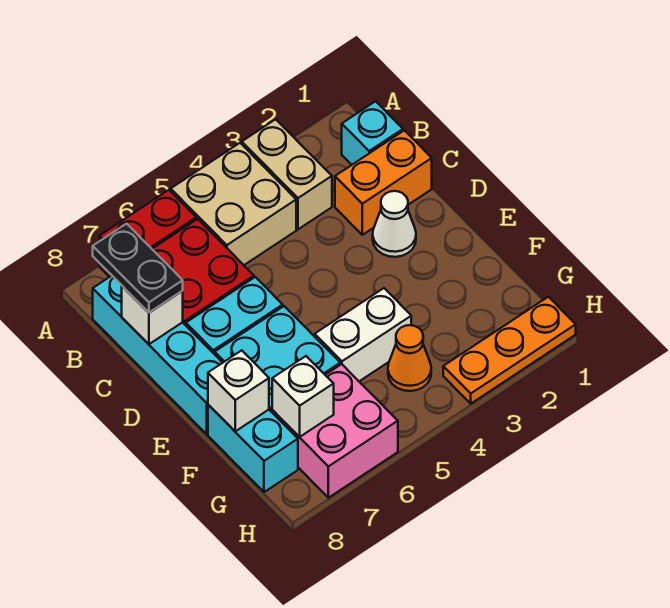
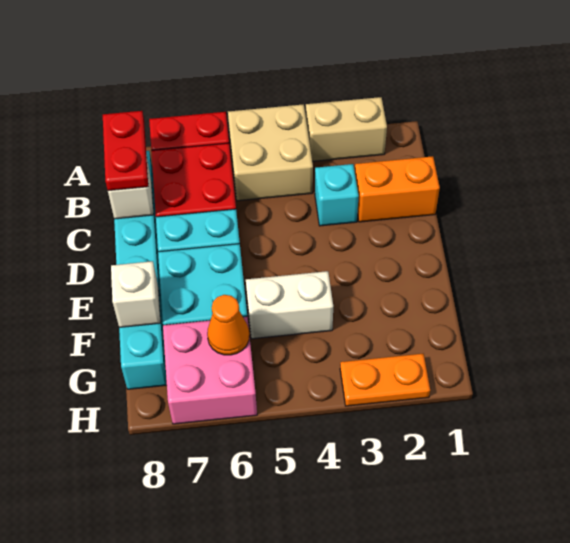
tan brick A3:B3 level 1 -> tan brick A2:A3 level 1
cyan brick B1 level 1 -> cyan brick C3 level 1
black plate B8:C8 level 3 -> red plate B8:C8 level 3
white cone D2 level 1 -> none
orange cone G4 level 1 -> orange cone G6 level 2
white brick G7 level 2 -> none
orange plate H1:H3 level 1 -> orange plate H2:H3 level 1

